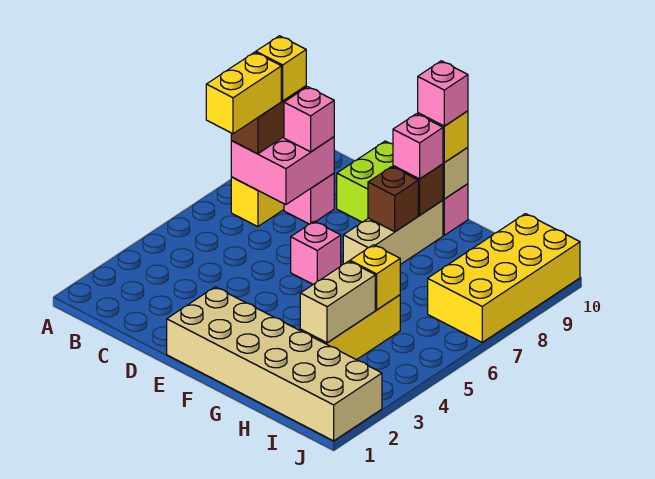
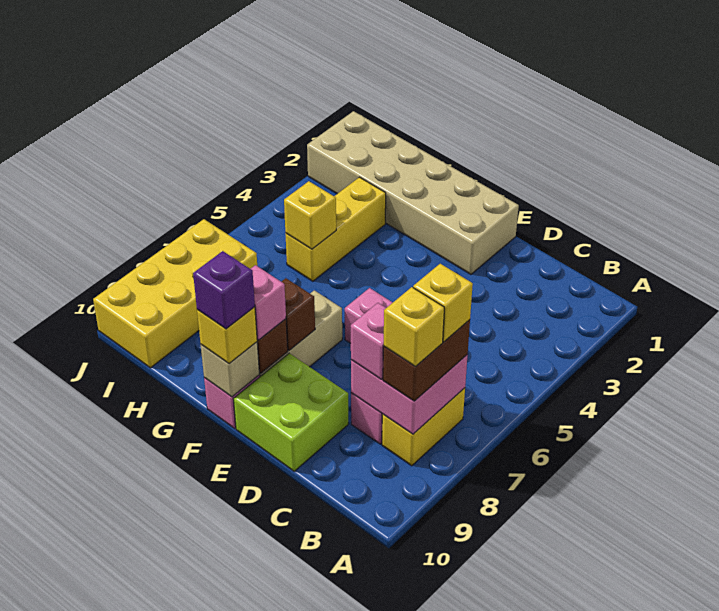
yellow brick B6:B7 level 4 -> yellow brick B7 level 4
pink brick F10 level 4 -> purple brick F10 level 4
tan brick H3:H4 level 2 -> none

